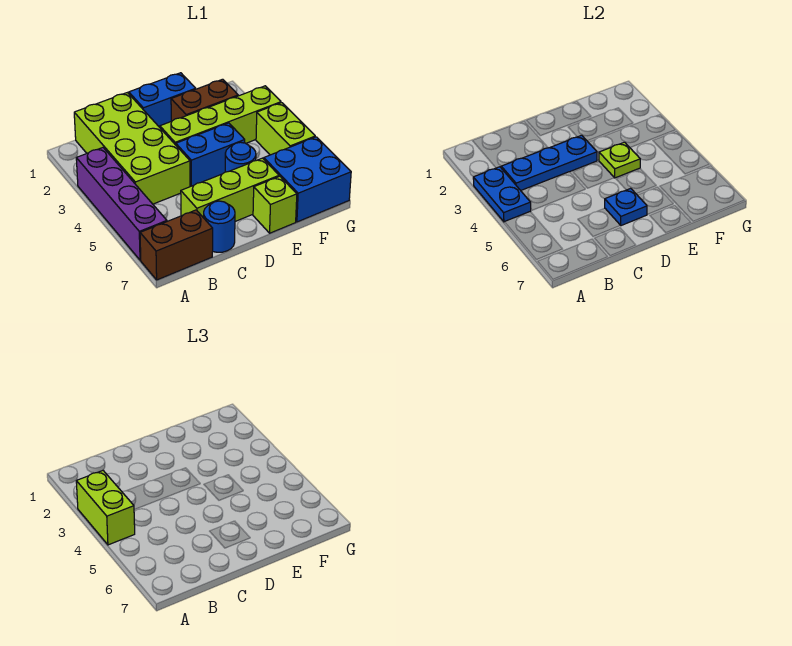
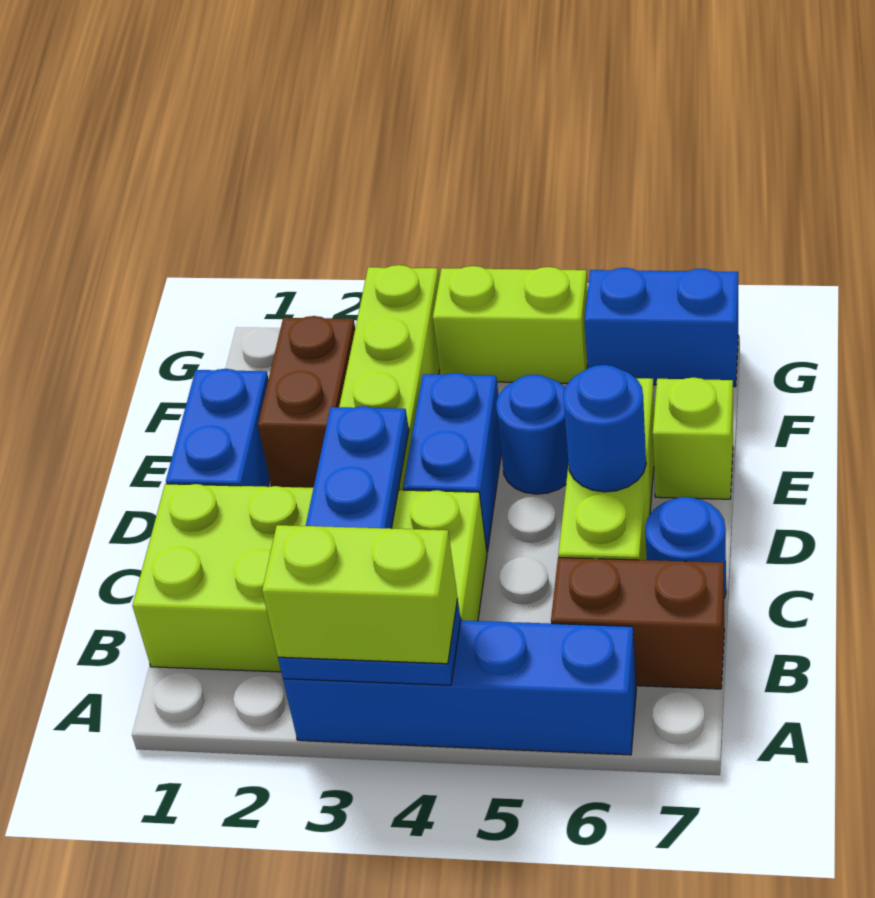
purple brick A3:A6 level 1 -> blue brick A3:A6 level 1
brown brick A7:B7 level 1 -> brown brick B6:B7 level 1
blue plate D6 level 2 -> blue round brick D6 level 2
lime plate E4 level 2 -> none
blue brick F6:G7 level 1 -> blue brick G6:G7 level 1

